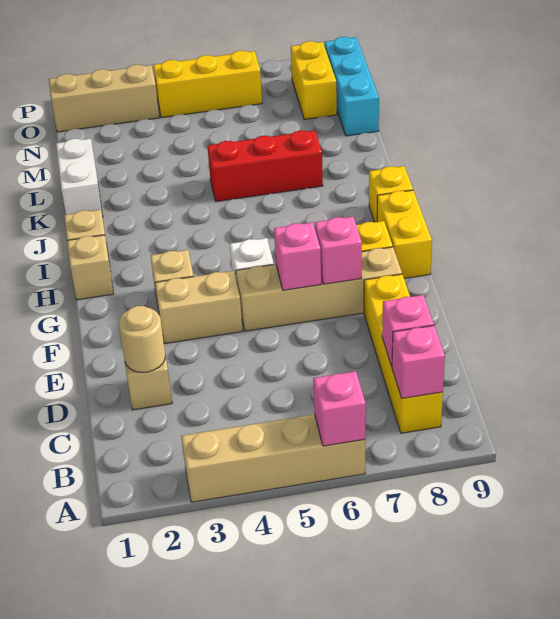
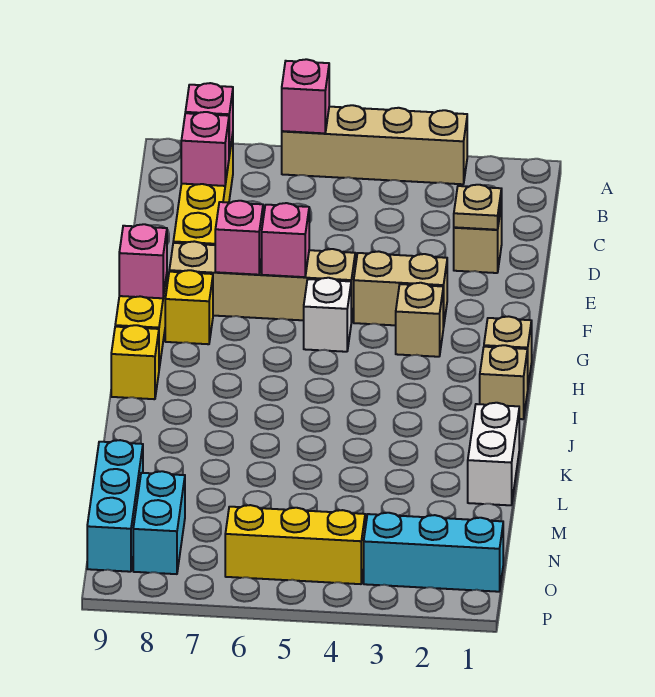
tan round brick D2 level 2 -> tan plate D2 level 2
none -> pink brick G9 level 2
red brick K5:K7 level 1 -> none
yellow brick N8:O8 level 1 -> cyan brick N8:O8 level 1
tan brick O1:O3 level 1 -> cyan brick O1:O3 level 1

